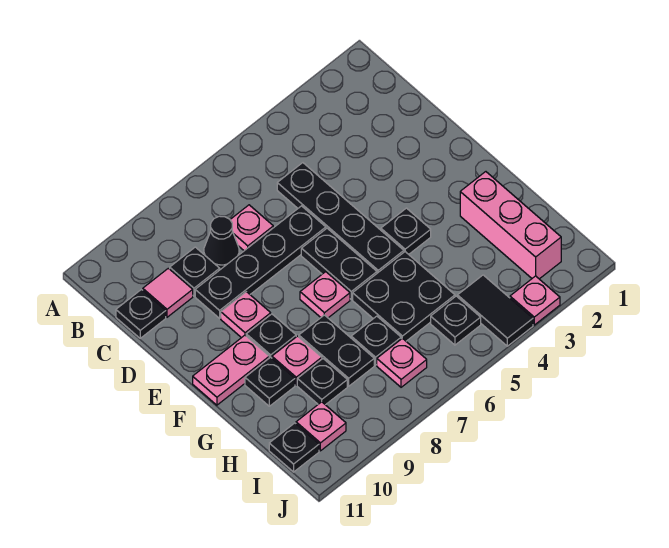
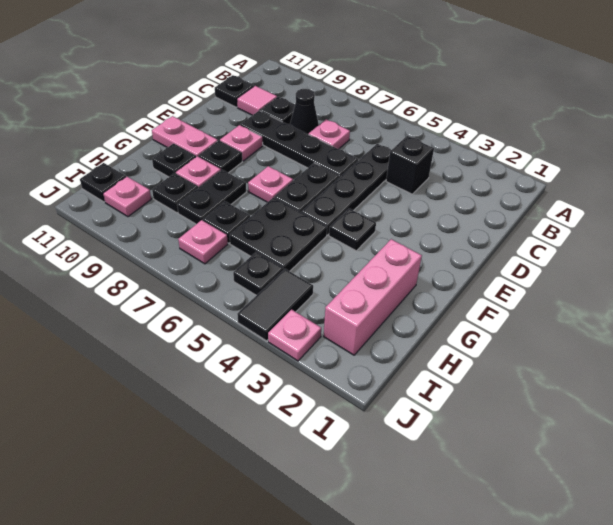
none -> black brick C4 level 1

